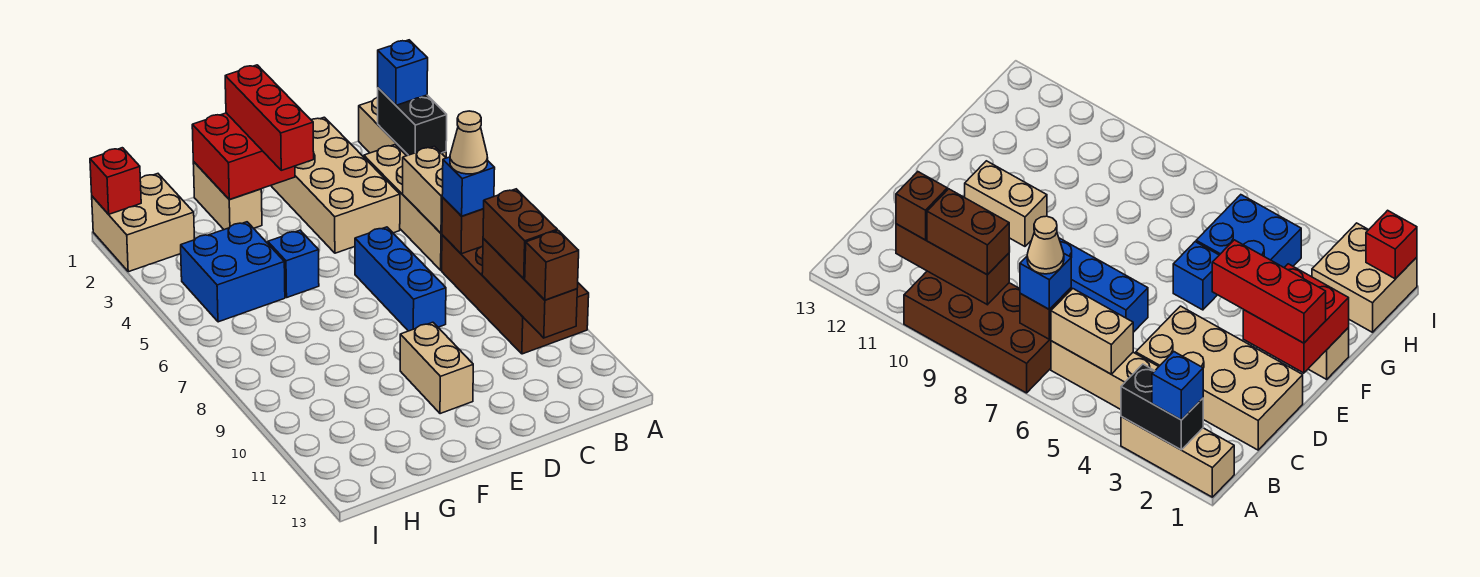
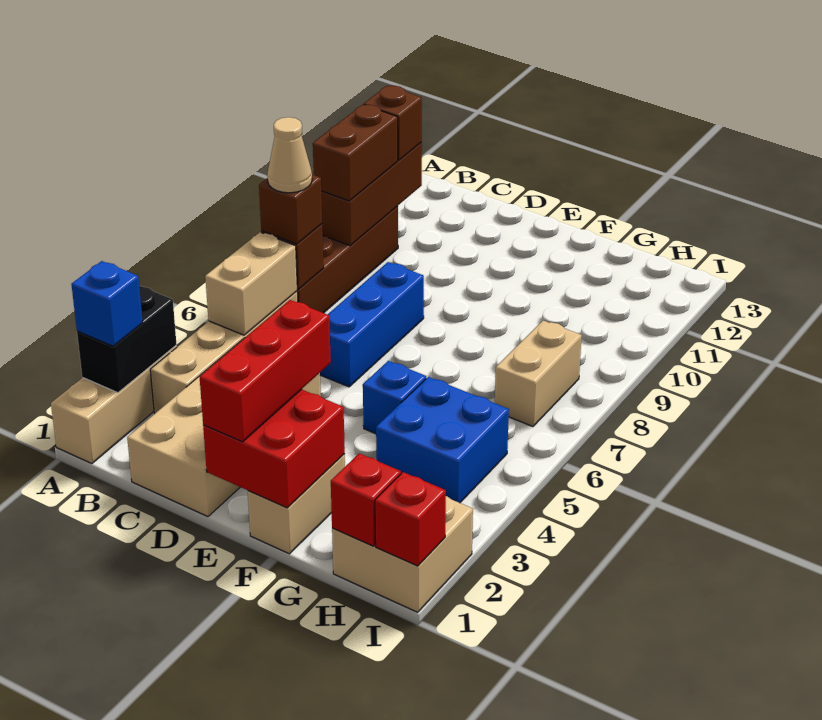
blue brick B7 level 3 -> brown brick B7 level 3
tan brick E10:E11 level 1 -> tan brick H7:H8 level 1
none -> red brick H1 level 2

